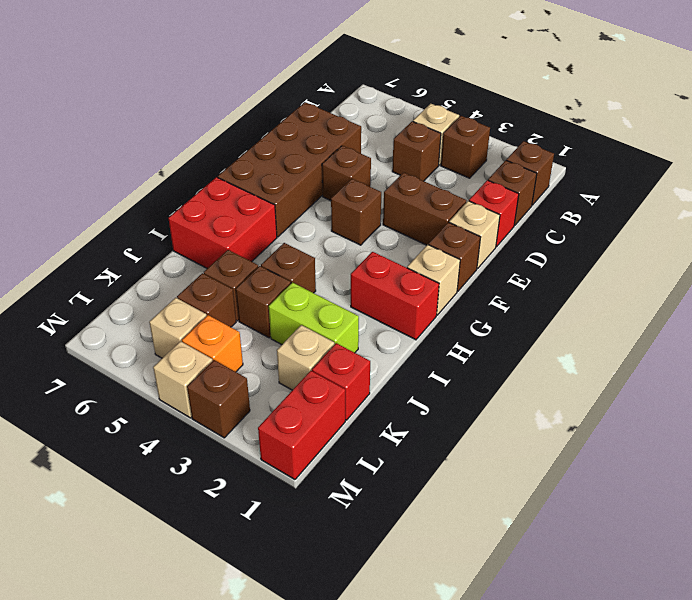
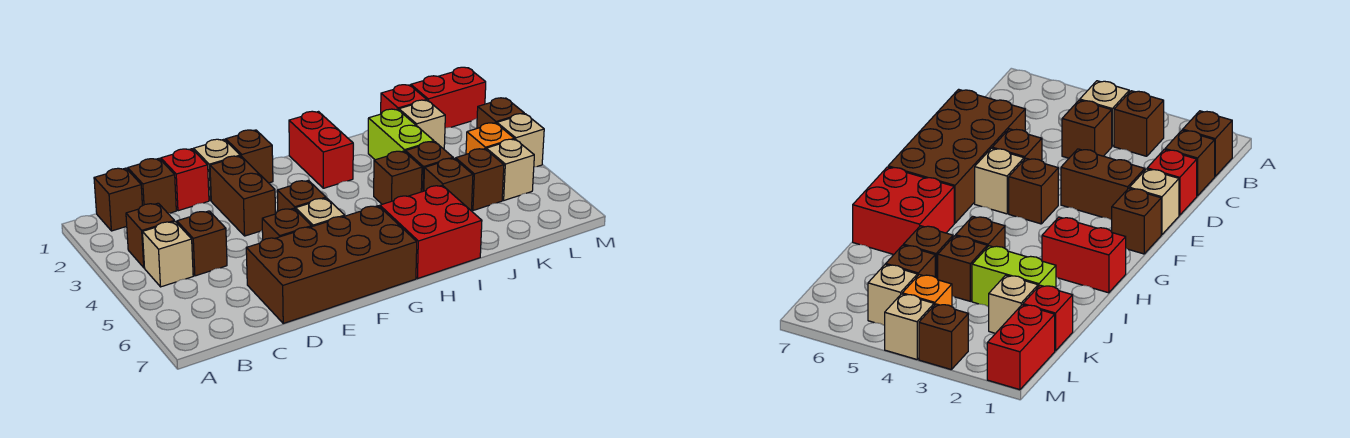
tan brick G1 level 1 -> tan brick F5 level 1

